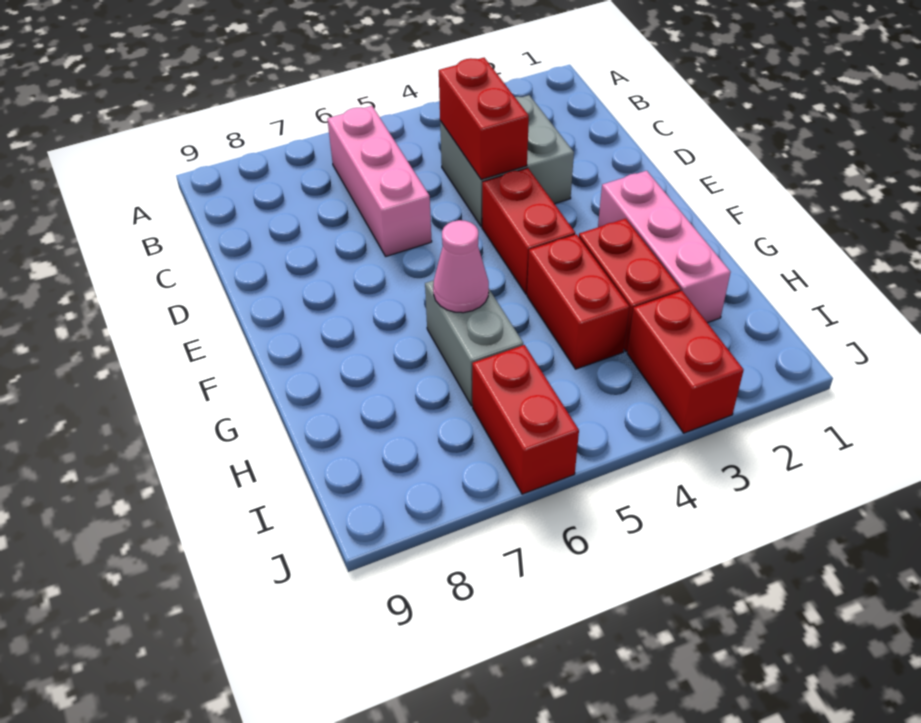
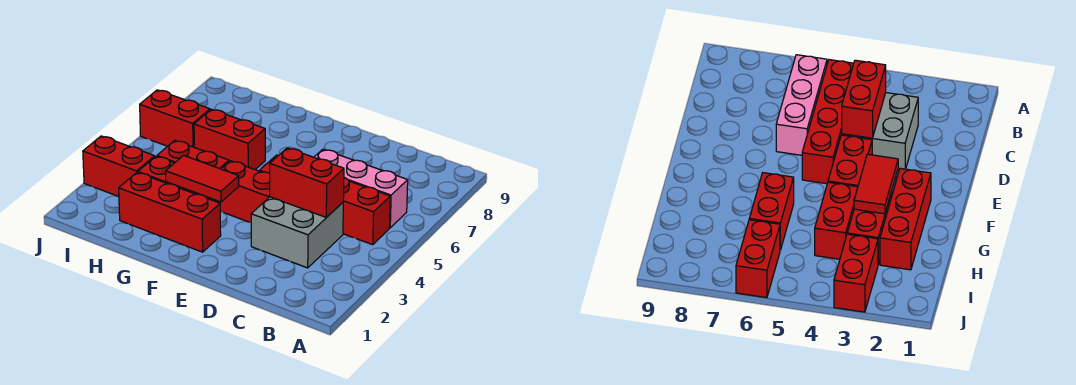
none -> red brick B5:E5 level 1
pink brick F2:H2 level 1 -> red brick F2:H2 level 1
none -> red tile F3:G3 level 2
grey brick G6:H6 level 1 -> red brick G6:H6 level 1
pink cone G6 level 2 -> none

